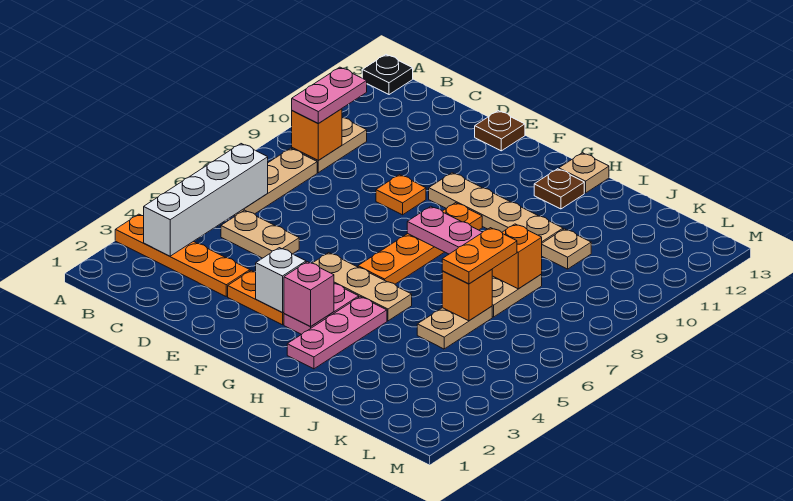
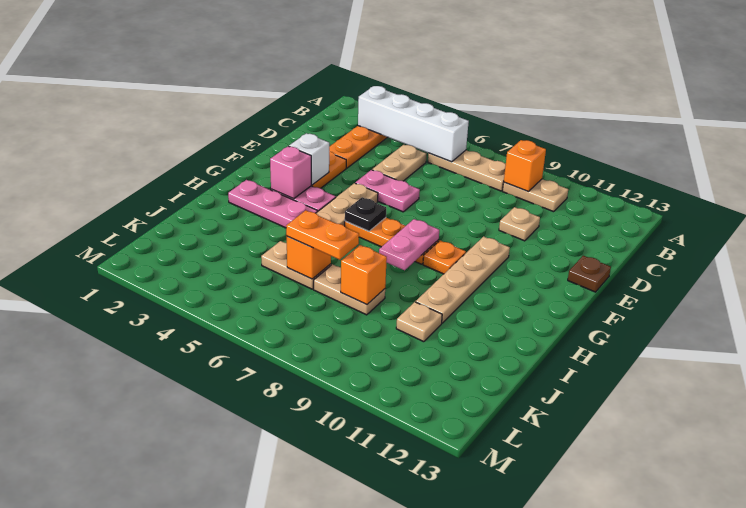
black plate A13 level 1 -> black plate G6 level 2
pink plate B9:B10 level 3 -> pink plate E5:E6 level 1
orange plate E9 level 1 -> none
brown plate H12 level 1 -> none
tan plate H13 level 1 -> tan plate D10 level 1

